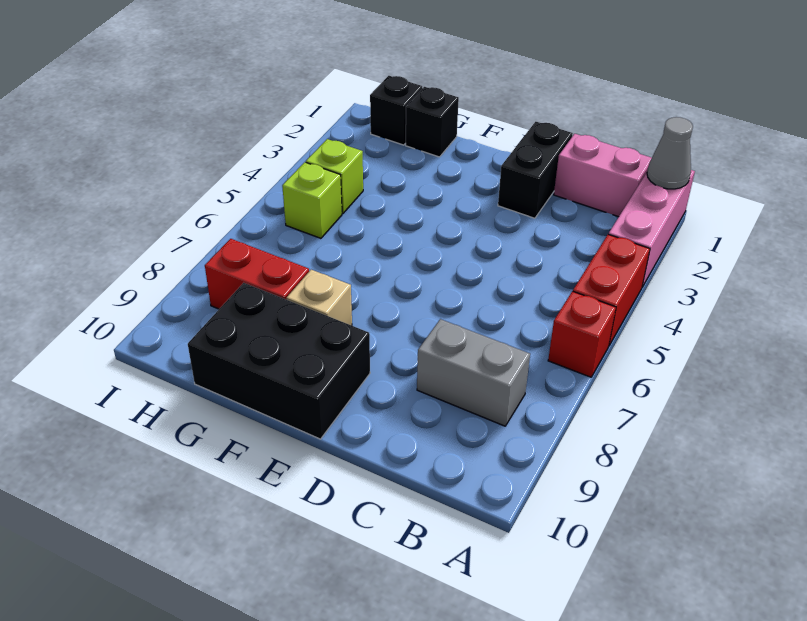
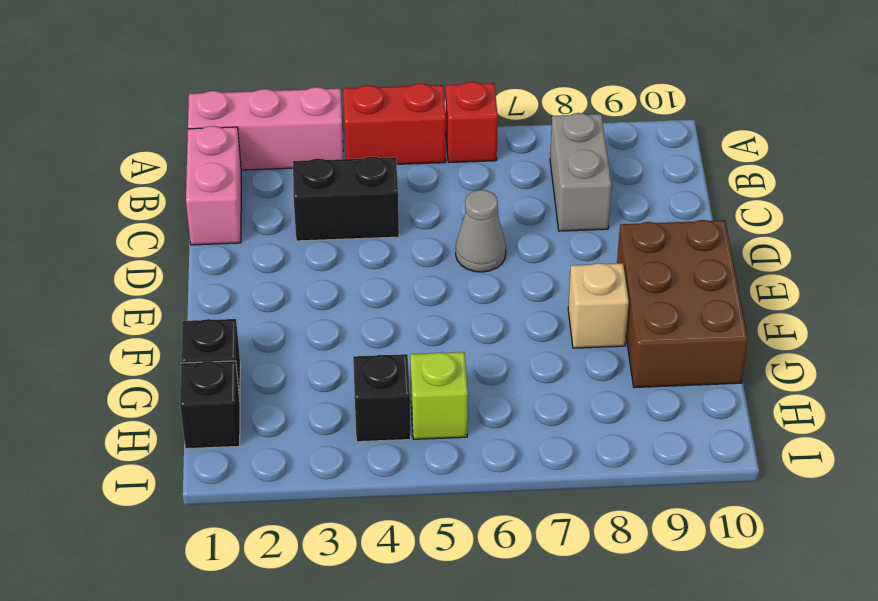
grey cone A1 level 2 -> grey cone D6 level 1
black brick D1:D2 level 1 -> black brick C3:C4 level 1
black brick E9:G10 level 1 -> brown brick E9:G10 level 1
red brick G8:H8 level 1 -> none
lime brick H4 level 1 -> black brick H4 level 1

